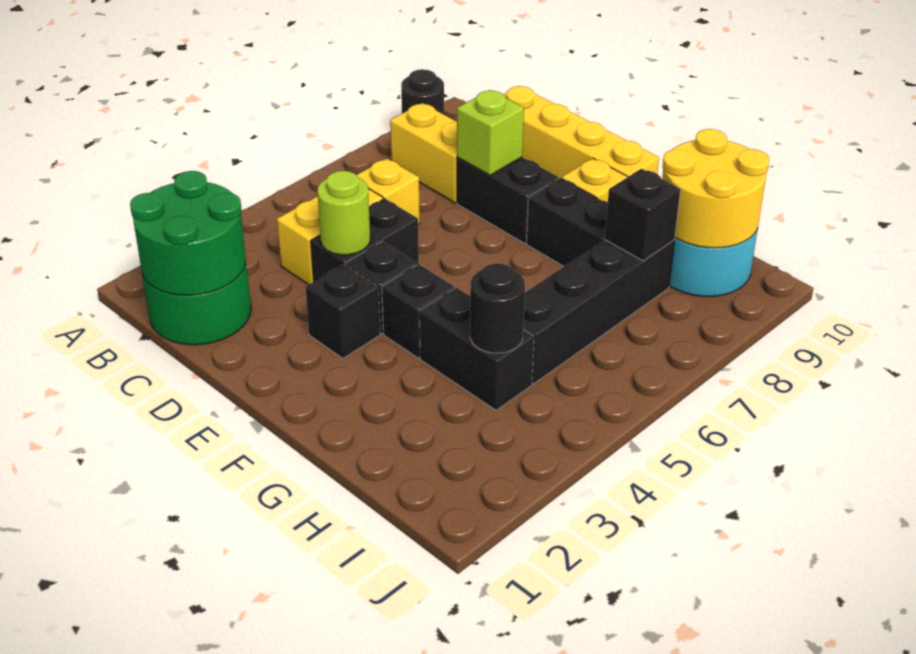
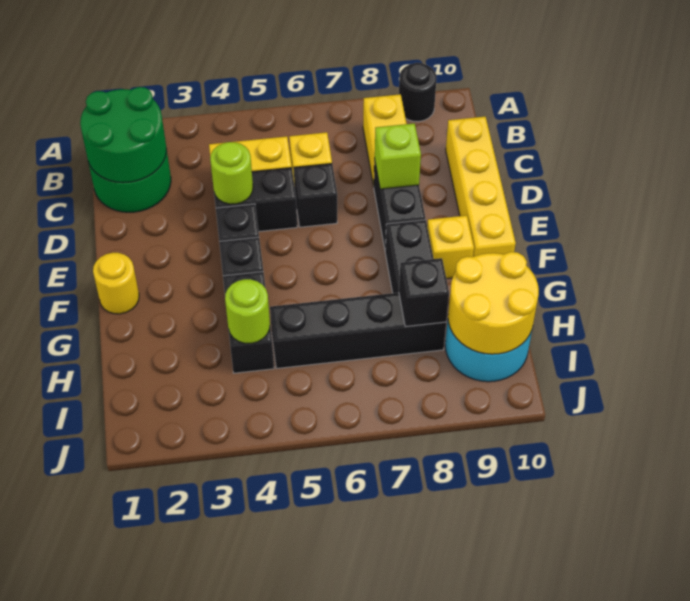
black brick E3 level 1 -> black brick D6 level 1
none -> yellow round brick F1 level 1
black round brick H4 level 2 -> lime round brick H4 level 2

